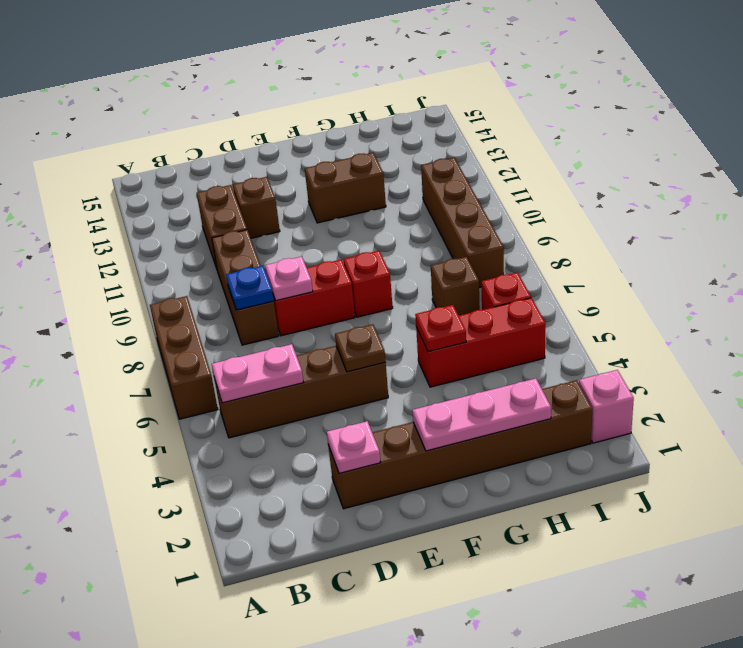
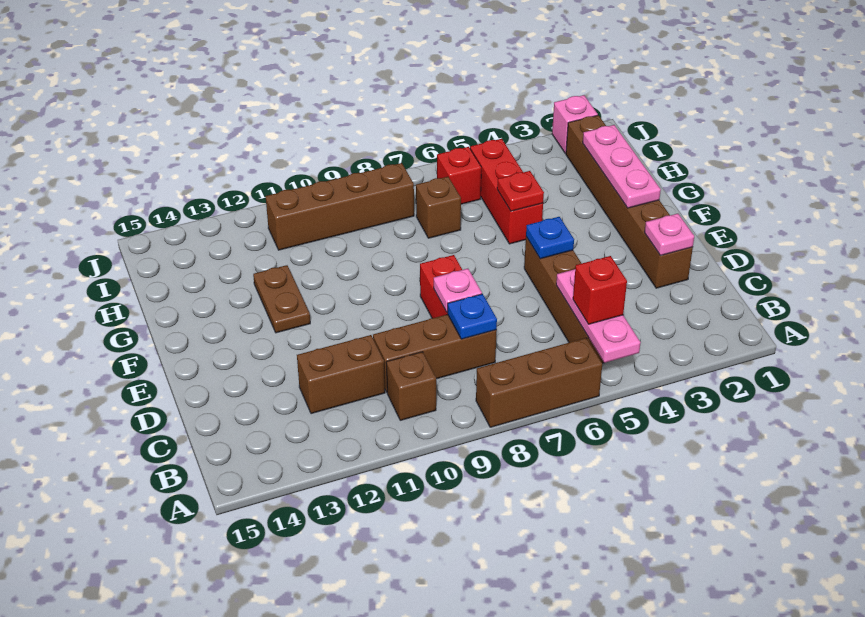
pink plate B5:C5 level 2 -> pink plate A5:C5 level 2
brown brick D12 level 1 -> brown brick B10 level 1
brown plate E5 level 2 -> blue plate E5 level 2
red brick F8 level 1 -> red brick B5 level 3
brown brick F12:G12 level 1 -> brown plate F12:G12 level 1

